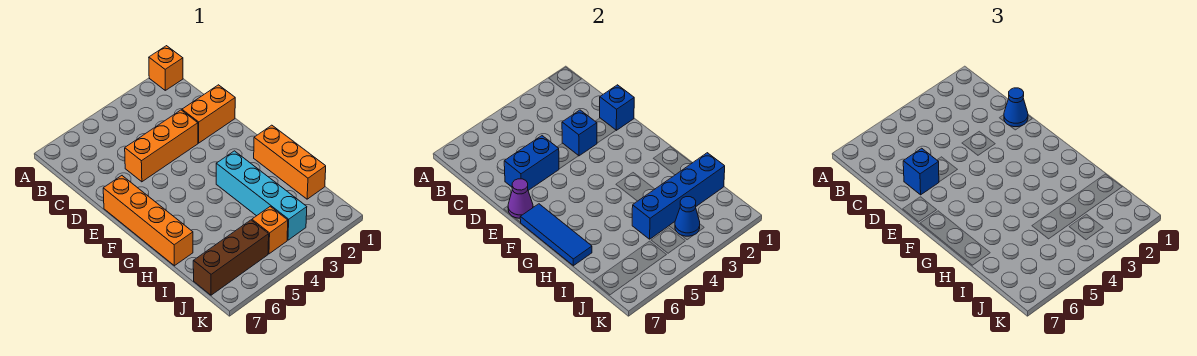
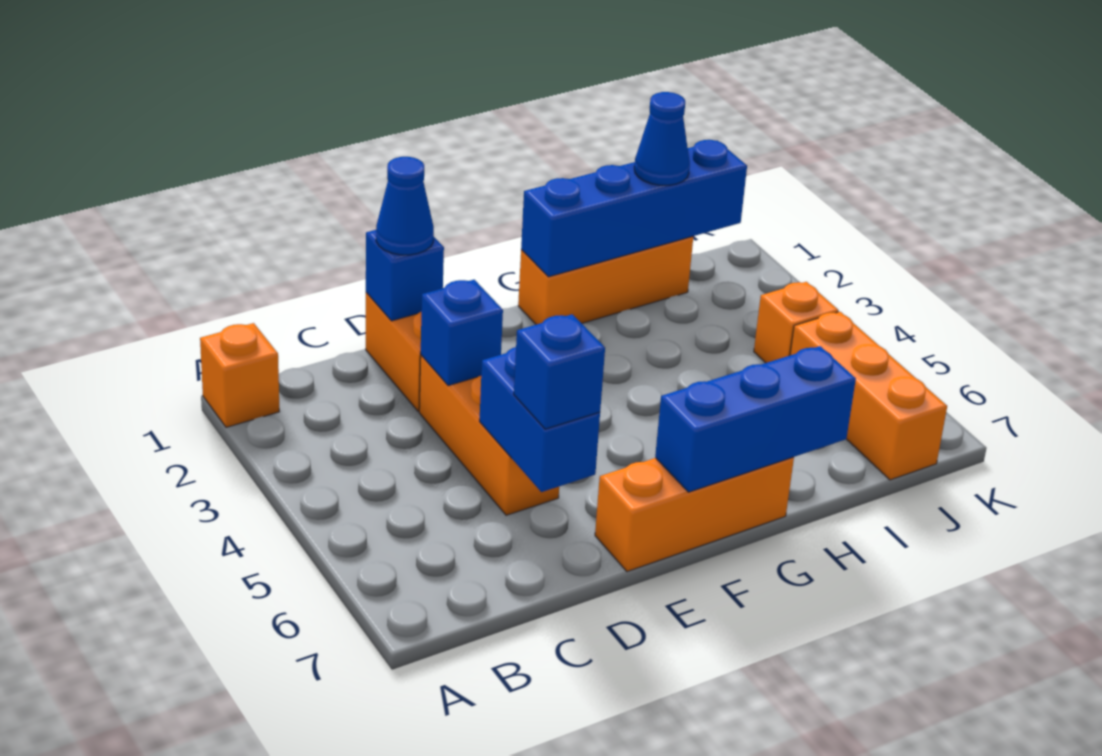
orange brick E7:H7 level 1 -> orange brick E7:G7 level 1
purple cone E7 level 2 -> none
blue tile F7:H7 level 2 -> blue brick F7:H7 level 2
cyan brick G3:J3 level 1 -> none
blue brick I1:I4 level 2 -> blue brick G1:J1 level 2
blue cone J3 level 2 -> blue cone I1 level 3
brown brick J5:J7 level 1 -> orange brick J5:J7 level 1

